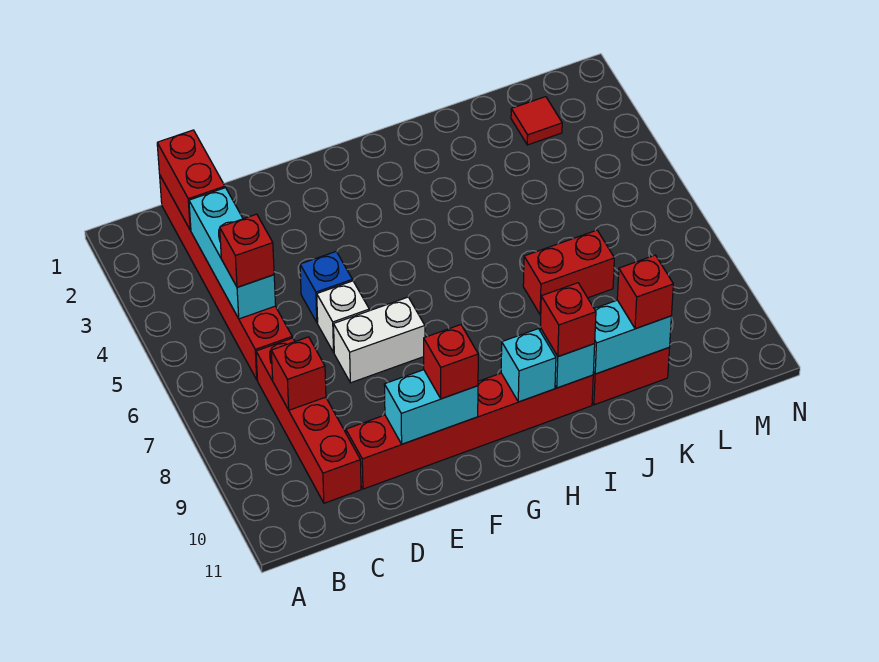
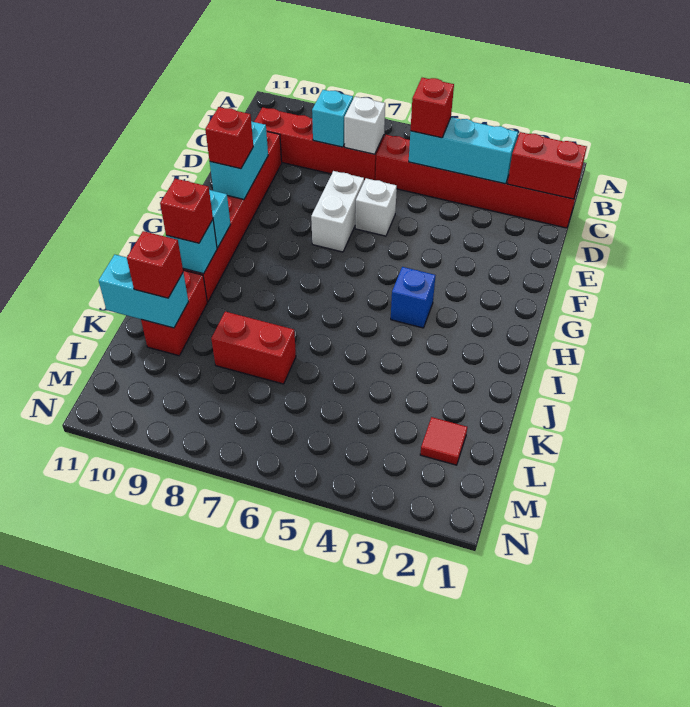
none -> white brick C7 level 2
red brick C8 level 2 -> cyan brick C8 level 2
blue brick E5 level 1 -> blue brick H4 level 1
red brick J7:K7 level 1 -> red brick K7:K8 level 1
cyan brick J10:K10 level 2 -> cyan brick K10:K11 level 2

